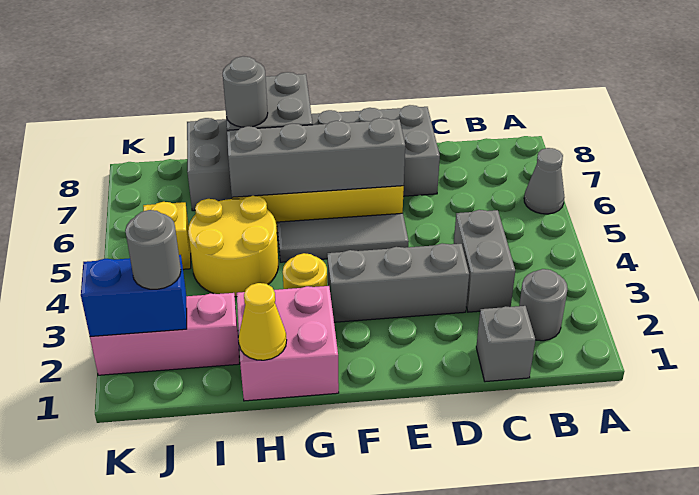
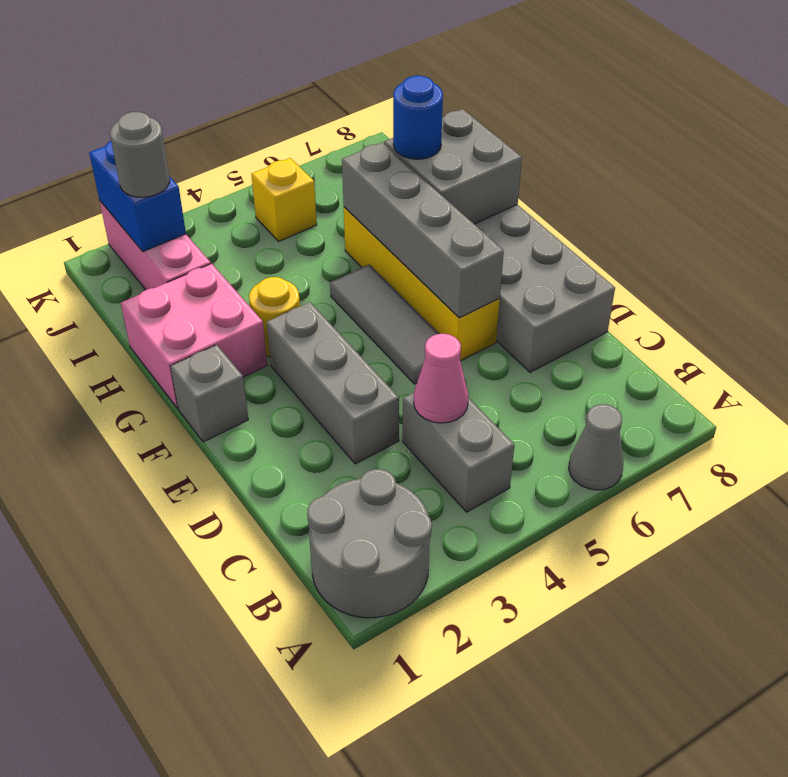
grey round brick B2 level 1 -> grey round brick A1:B2 level 1
grey brick C1 level 1 -> grey brick F1 level 1
grey brick C3:C4 level 1 -> grey brick B4:C4 level 1
none -> pink cone C4 level 2
yellow cone H1 level 2 -> none
yellow round brick H4:I5 level 1 -> none
grey round brick H7 level 3 -> blue round brick H7 level 3

